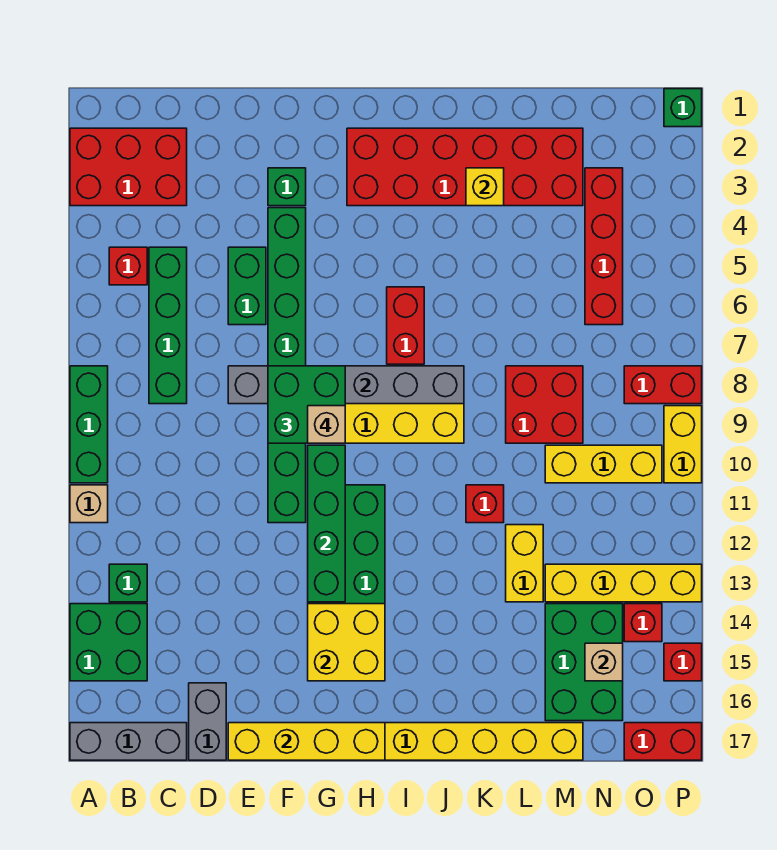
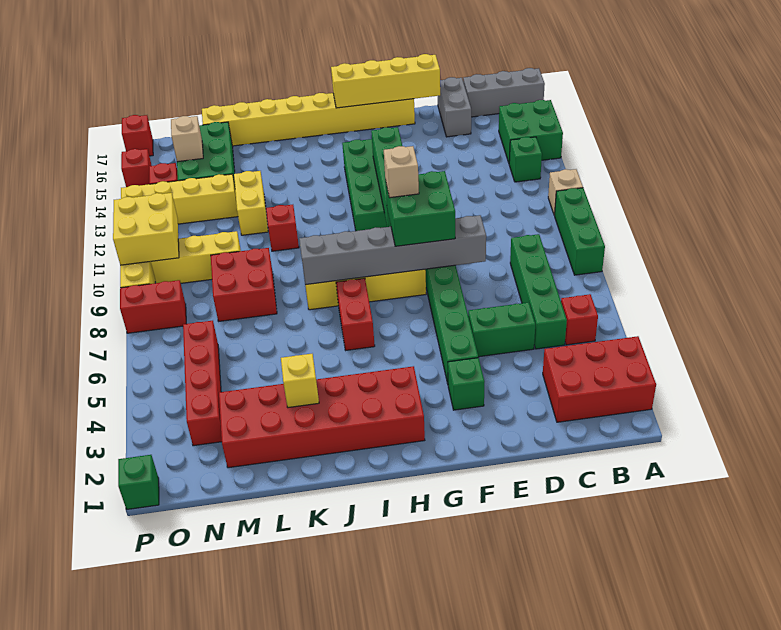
green brick E5:E6 level 1 -> green brick D5:E5 level 1
yellow brick G14:H15 level 2 -> yellow brick O10:P11 level 2
red brick O17:P17 level 1 -> red brick P17 level 1

